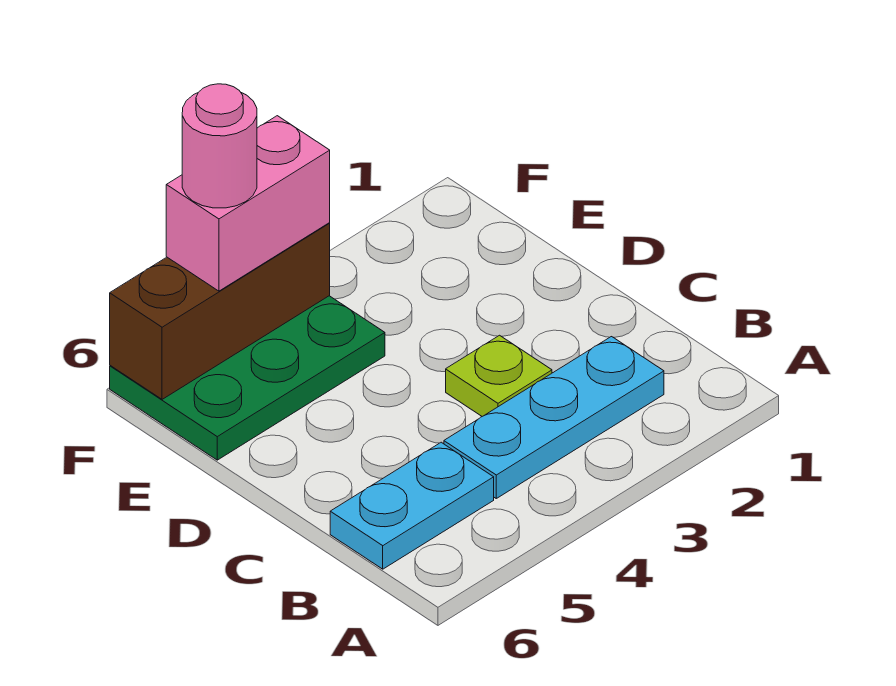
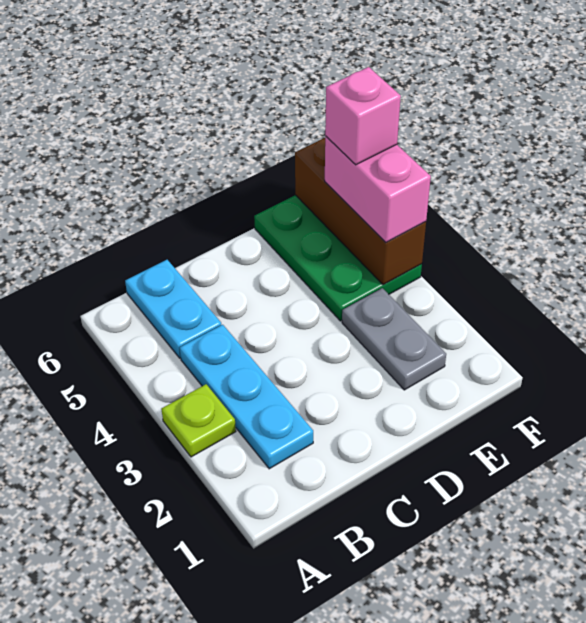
lime plate C3 level 1 -> lime plate A3 level 1
none -> grey plate E2:E3 level 1
pink round brick F5 level 4 -> pink brick F5 level 4

